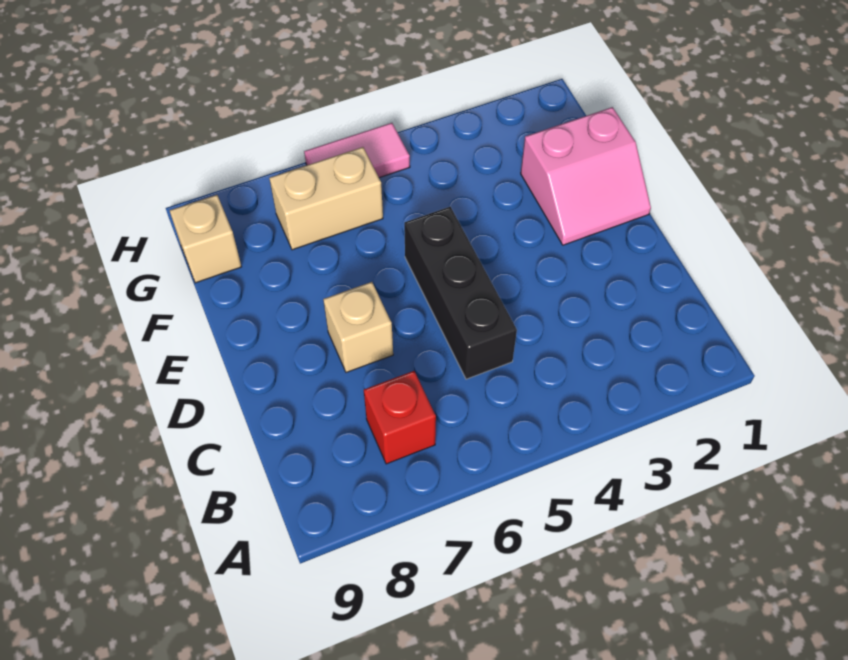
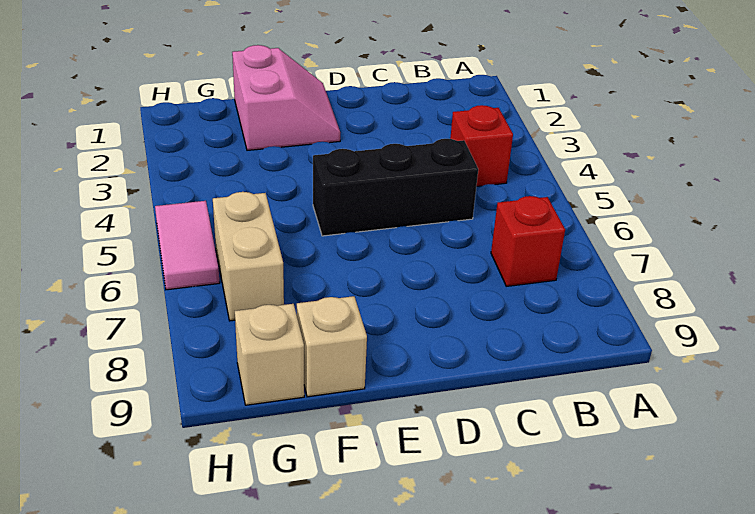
none -> red brick B4 level 1
tan brick D7 level 1 -> tan brick F9 level 1

